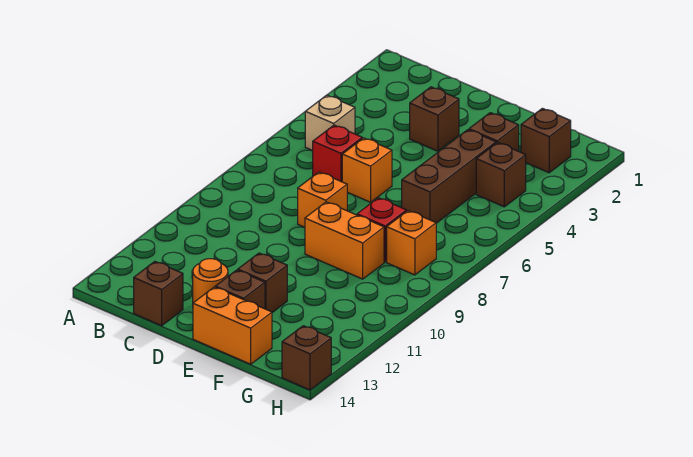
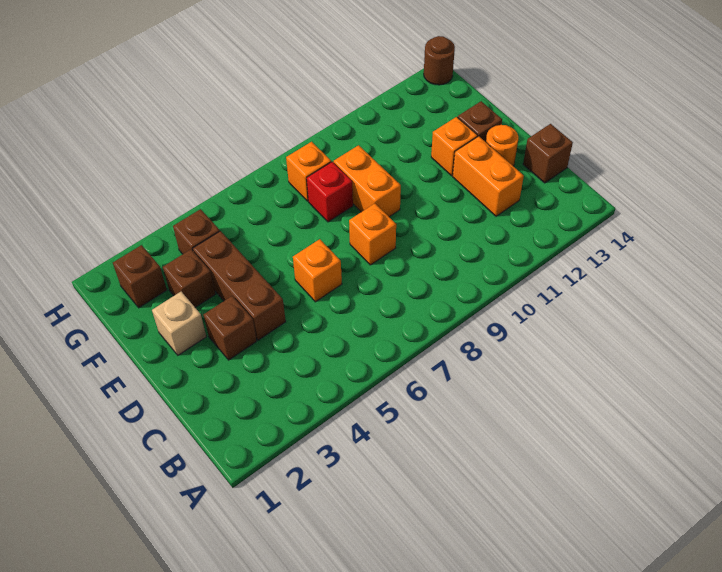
tan brick B5 level 1 -> tan brick E2 level 1
red brick C6 level 1 -> none
brown brick E12 level 1 -> orange brick E12 level 1
orange brick E14:F14 level 1 -> orange brick C12:D12 level 1
brown brick F4:F6 level 1 -> brown brick D4:F4 level 1
brown brick H14 level 1 -> brown round brick H14 level 1

